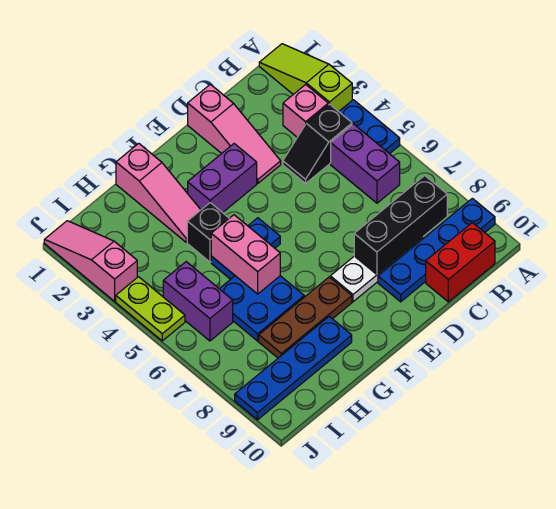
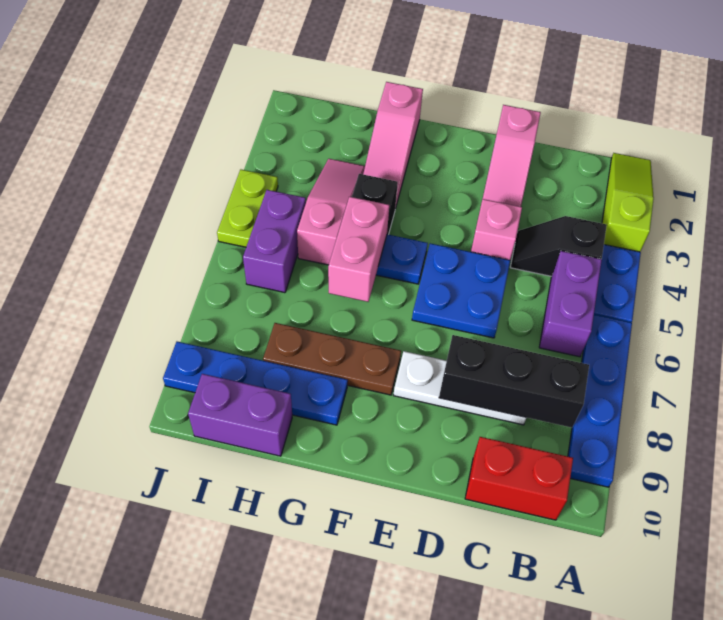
blue plate A9:D9 level 1 -> blue plate A6:A9 level 1
pink brick B3 level 1 -> pink brick D4 level 1
purple brick E3:F3 level 1 -> purple brick H10:I10 level 1
blue plate G6:H7 level 1 -> blue plate D5:E6 level 1
pink slope J1:J3 level 1 top 3 -> pink slope H3:H5 level 1 top 5

